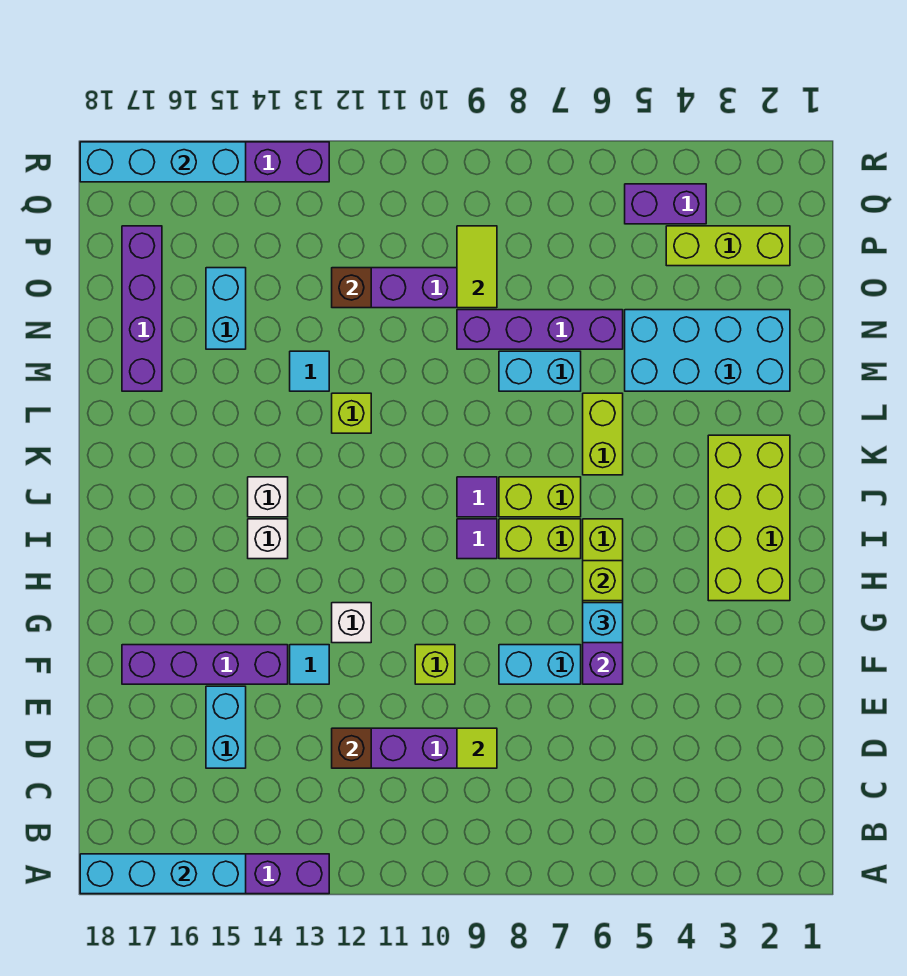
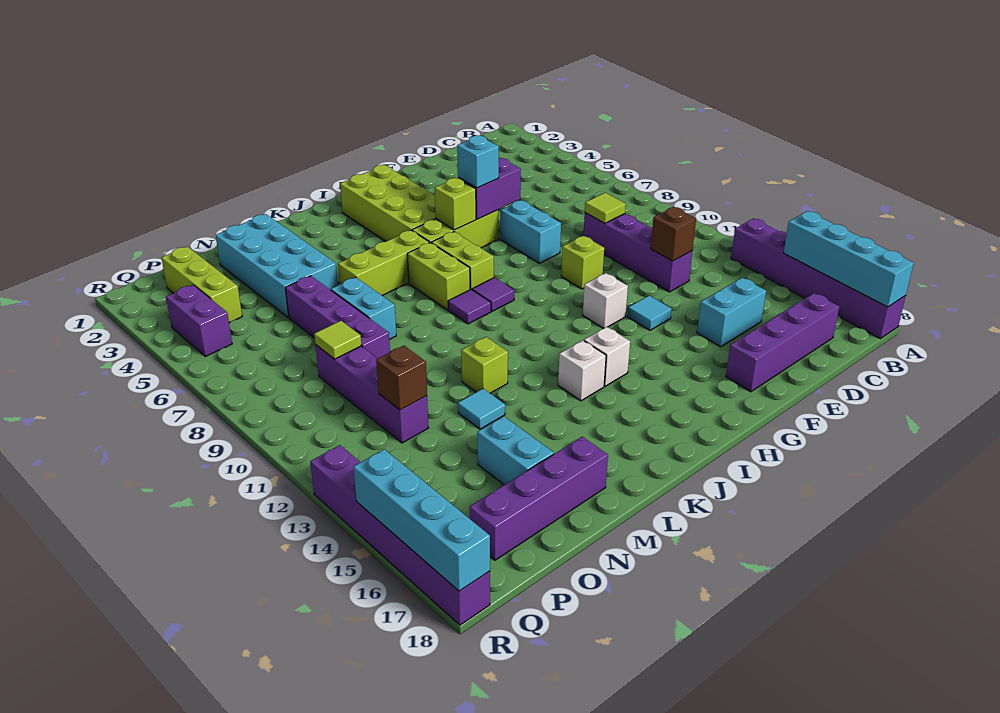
purple brick F14:F17 level 1 -> purple brick C17:F17 level 1
lime brick H2:K3 level 1 -> lime brick H2:I5 level 1
lime brick K6:L6 level 1 -> lime brick J6:L6 level 1
cyan brick N15:O15 level 1 -> cyan brick N15:N16 level 1
lime tile O9:P9 level 2 -> lime tile O9 level 2

